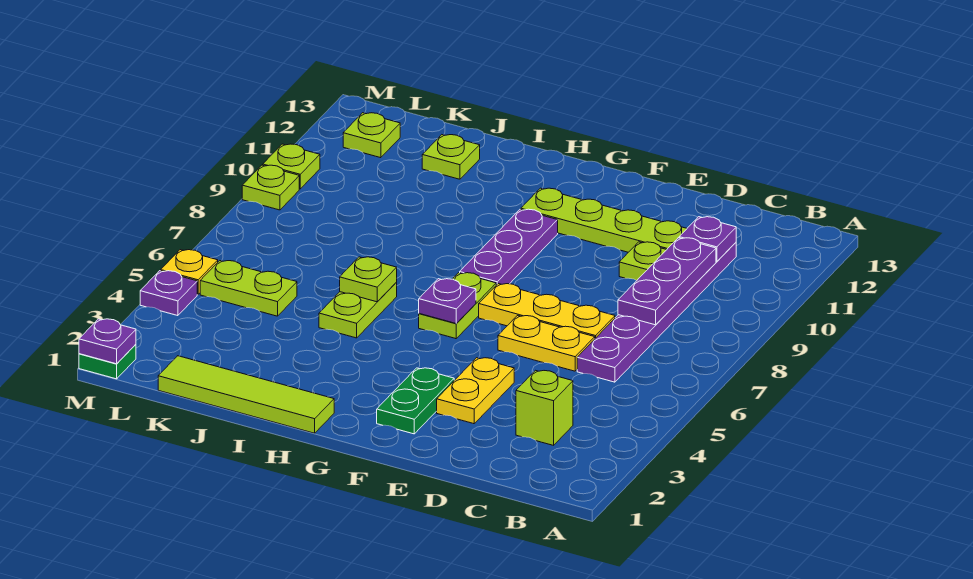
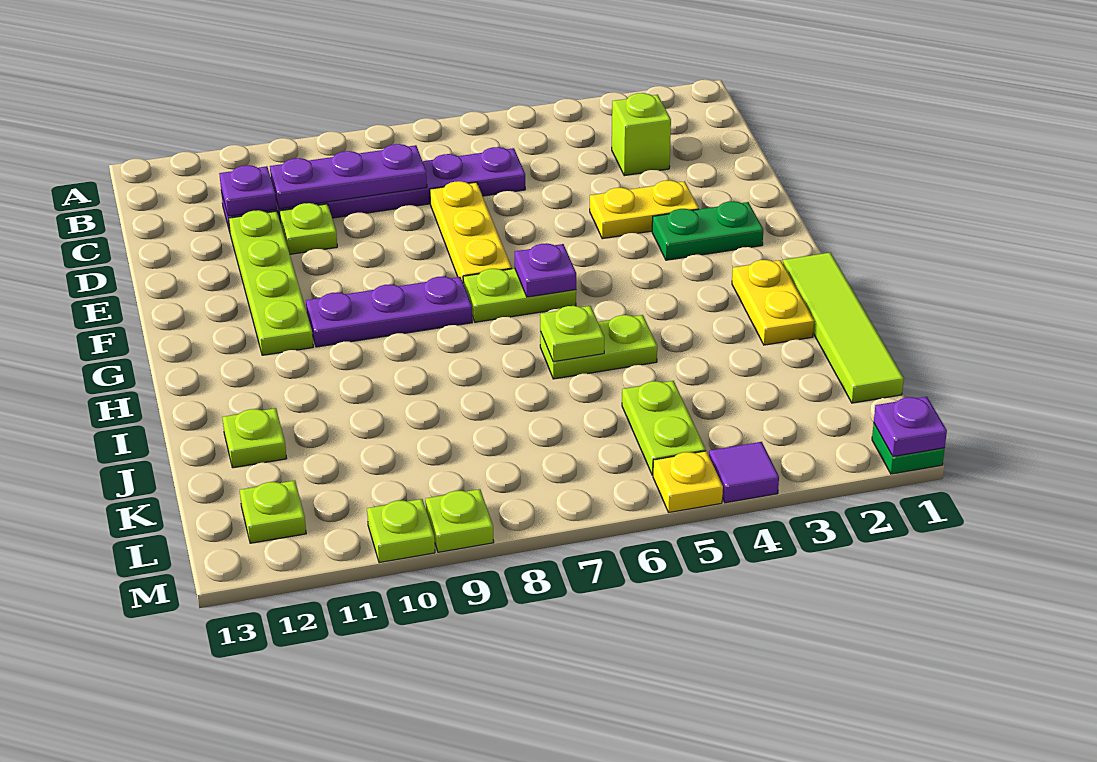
yellow plate D6:E6 level 1 -> yellow plate H2:I2 level 1
purple plate M4 level 1 -> purple tile M4 level 1

